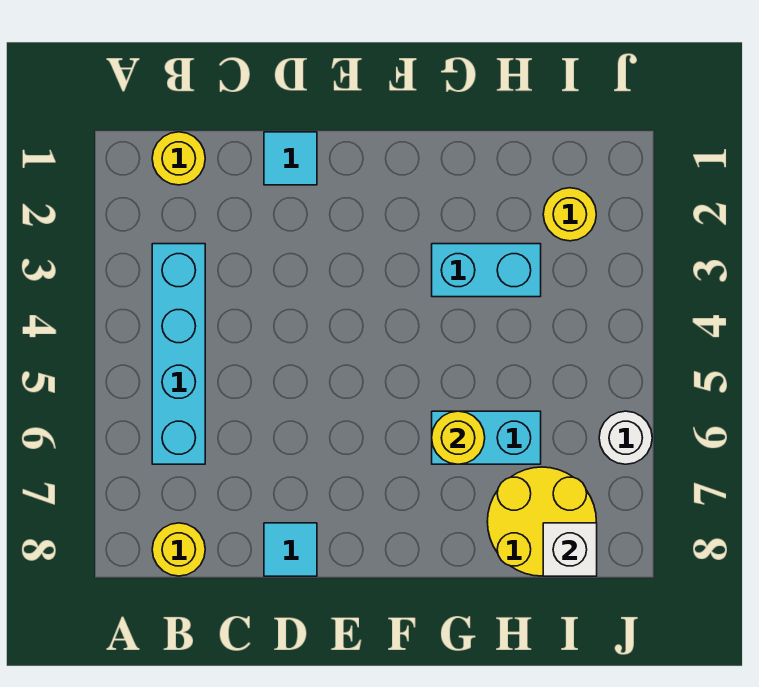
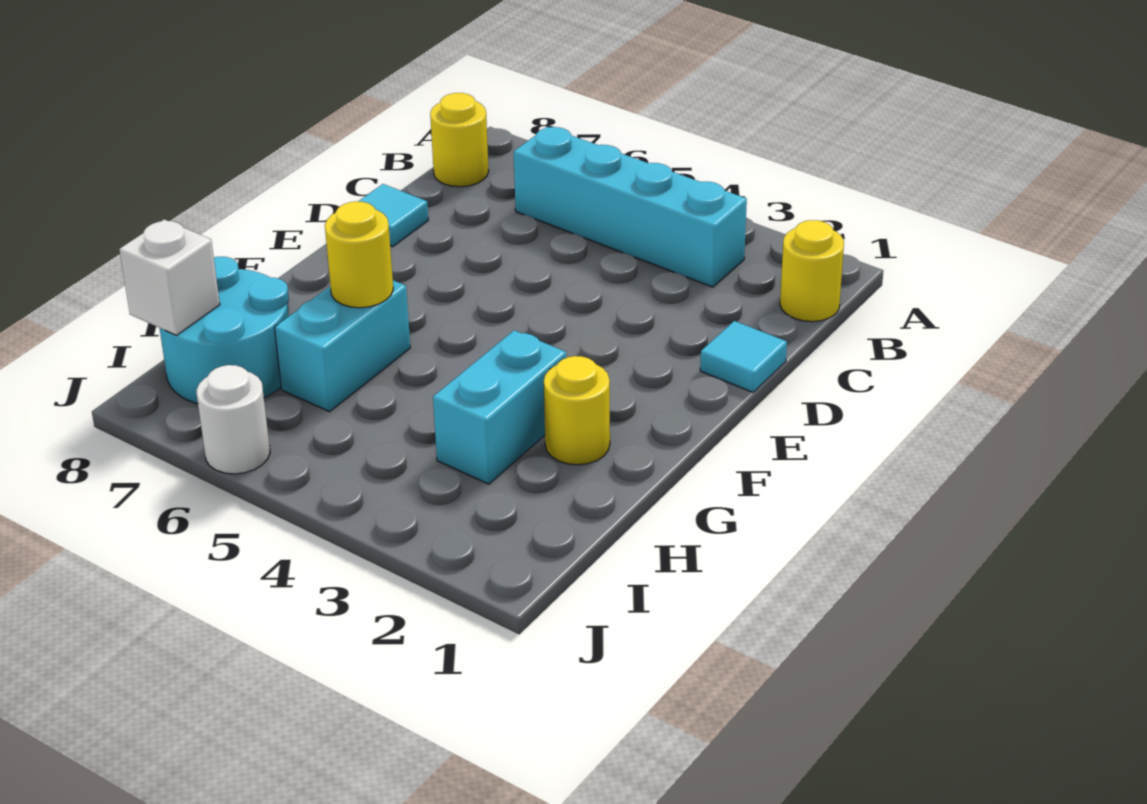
yellow round brick H7:I8 level 1 -> cyan round brick H7:I8 level 1
yellow round brick I2 level 1 -> yellow round brick G2 level 1

